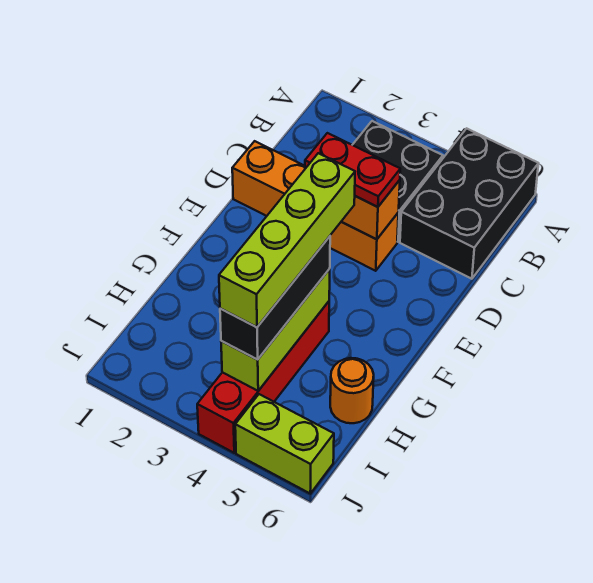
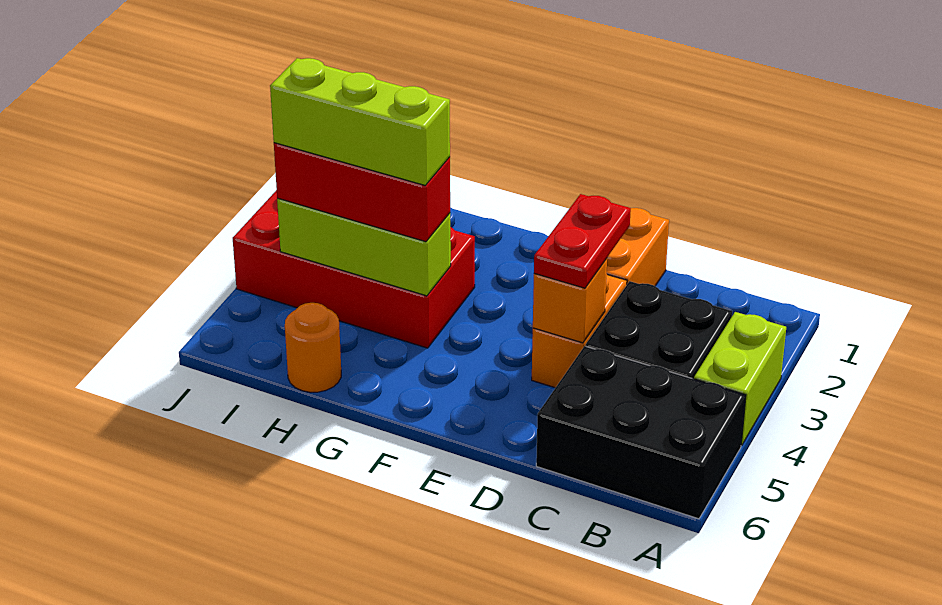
lime brick F4:I4 level 4 -> lime brick G4:I4 level 4
red brick G4:J4 level 1 -> red brick G3:J4 level 1
black brick G4:I4 level 3 -> red brick G4:I4 level 3
lime brick J5:J6 level 1 -> lime brick A3:A4 level 1

